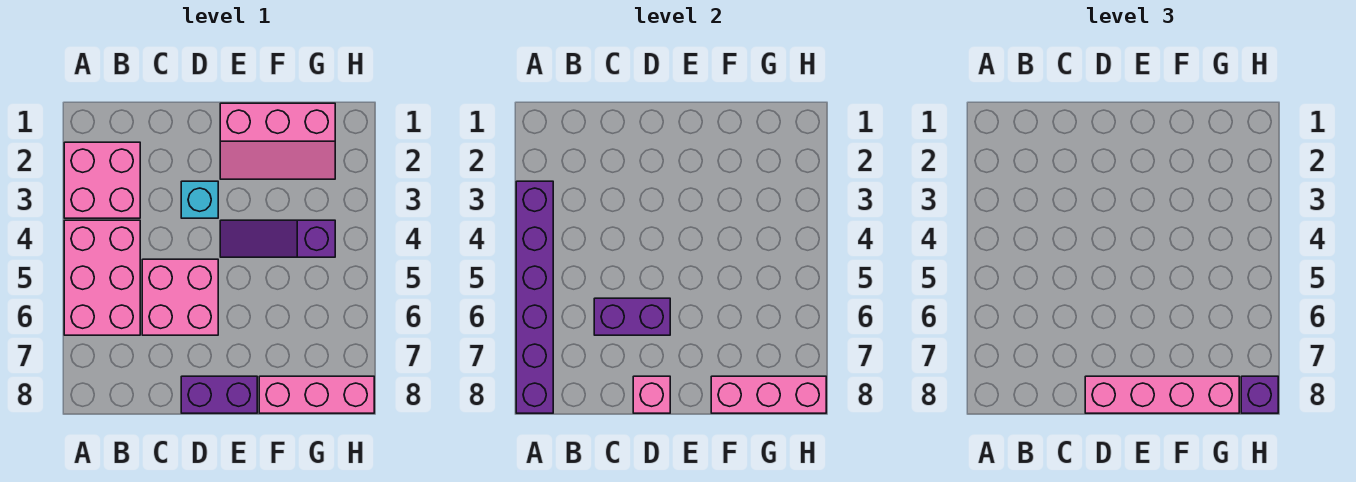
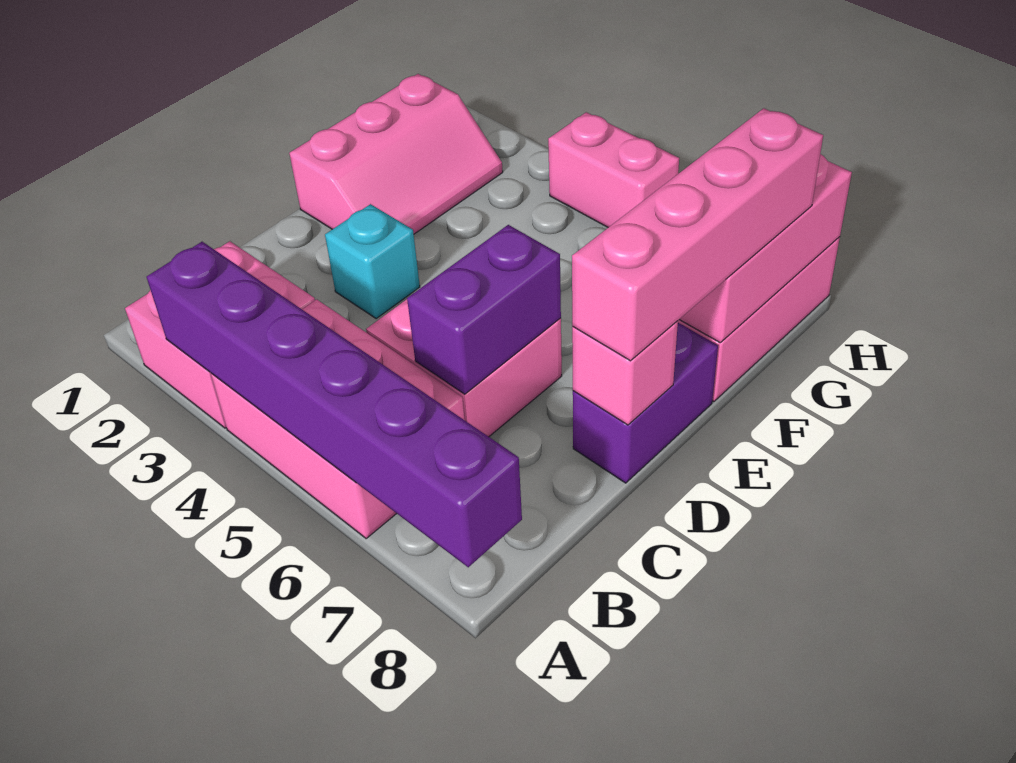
purple slope E4:G4 level 1 top G -> none
none -> pink brick H4:H5 level 1
purple brick H8 level 3 -> none

